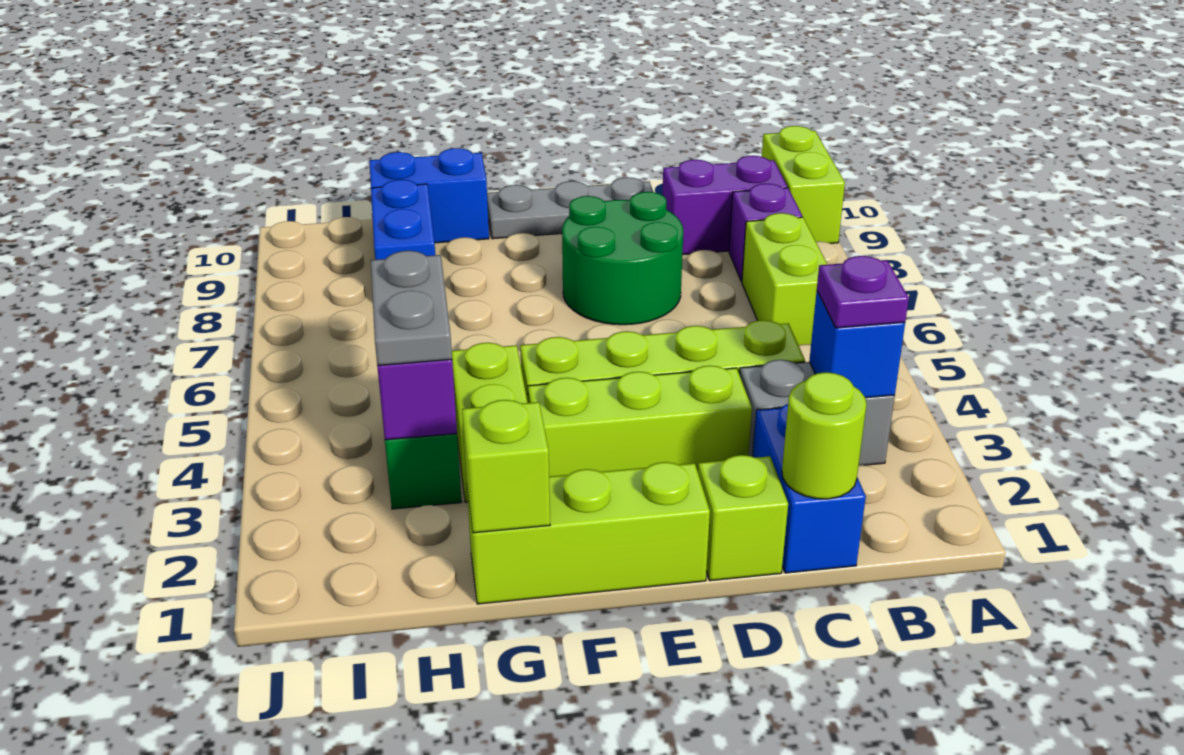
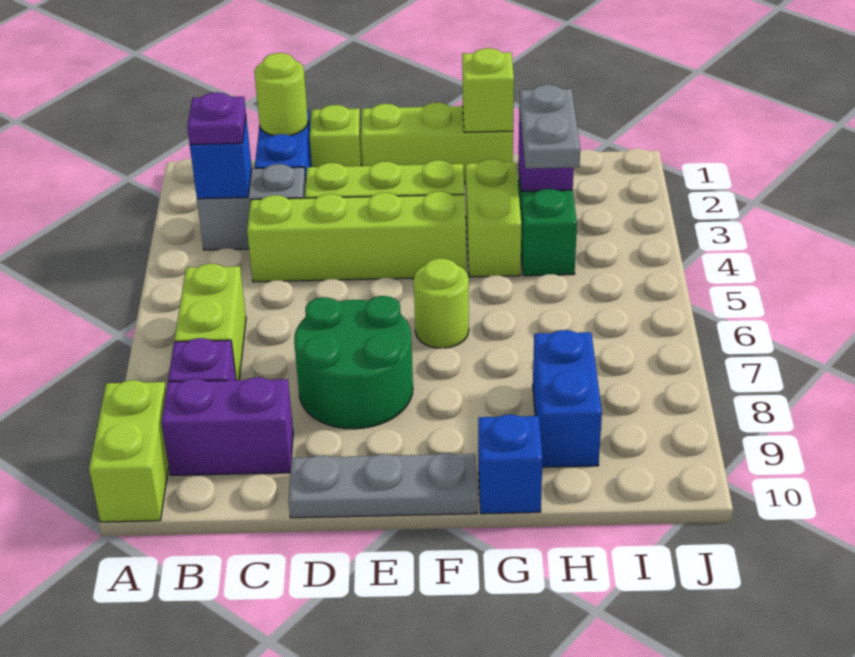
none -> lime round brick F6 level 1
blue brick G10:H10 level 1 -> blue brick G10 level 1

